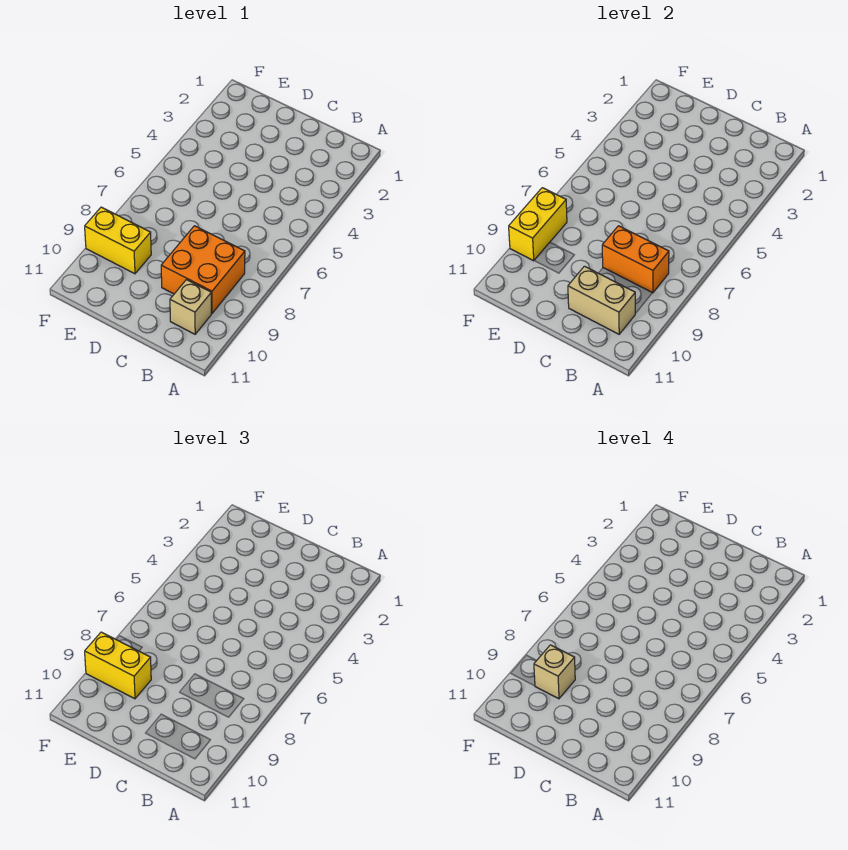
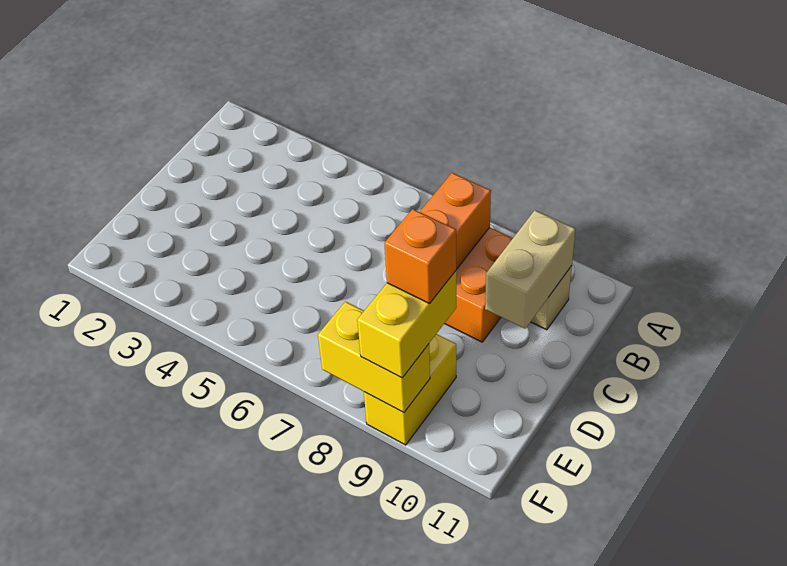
tan brick E9 level 4 -> orange brick E9 level 4

